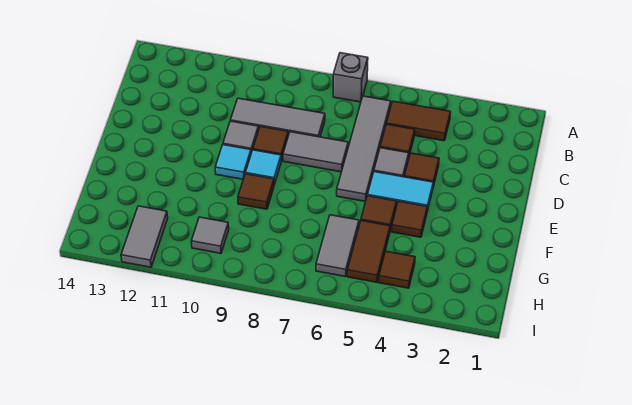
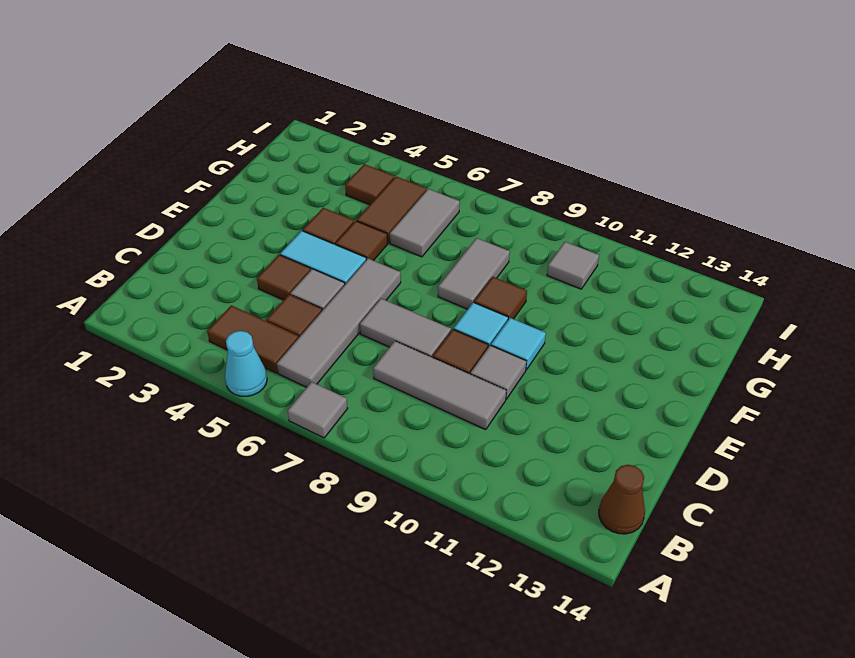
none -> cyan cone A5 level 1
grey brick A7 level 1 -> grey tile A7 level 1
none -> brown cone B14 level 1
grey tile H12:I12 level 1 -> grey tile F8:G8 level 1

